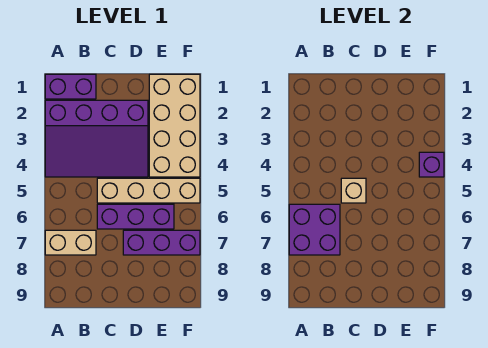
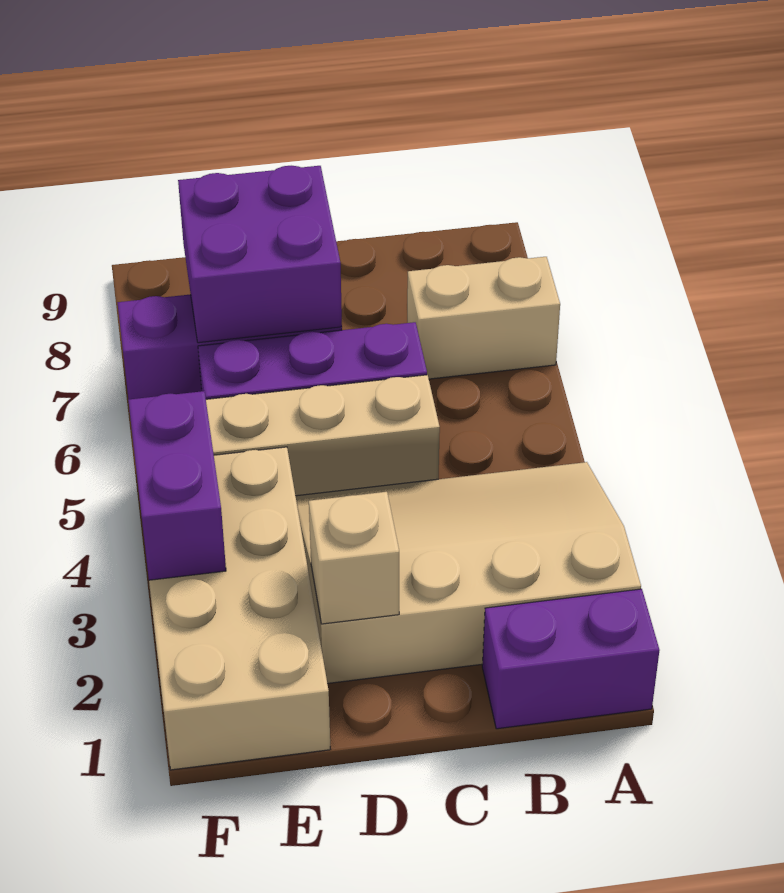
purple slope A2:D4 level 1 top 2 -> tan slope A2:D4 level 1 top 2
purple brick A6:B7 level 2 -> purple brick D7:E8 level 2
tan brick C5 level 2 -> tan brick D2 level 2
purple brick F4 level 2 -> purple brick F3:F4 level 2

